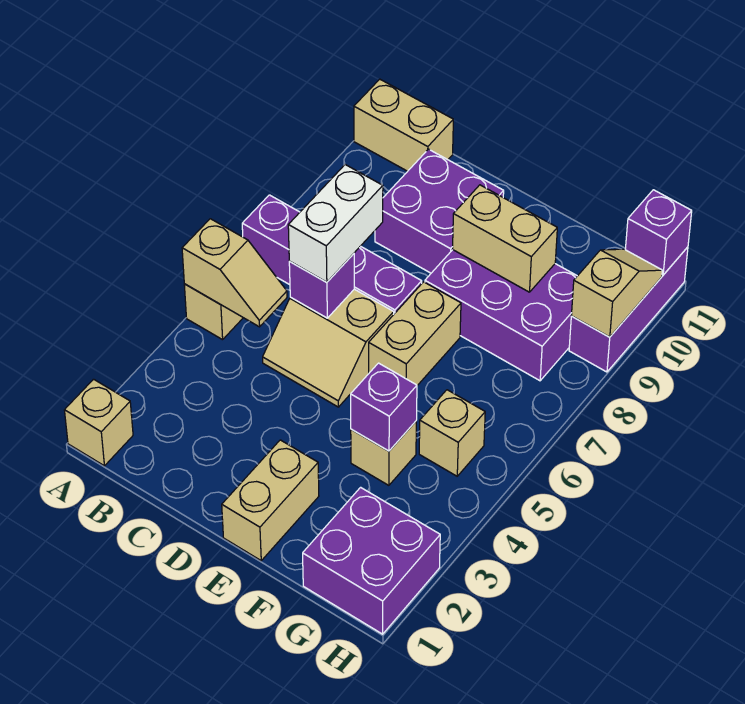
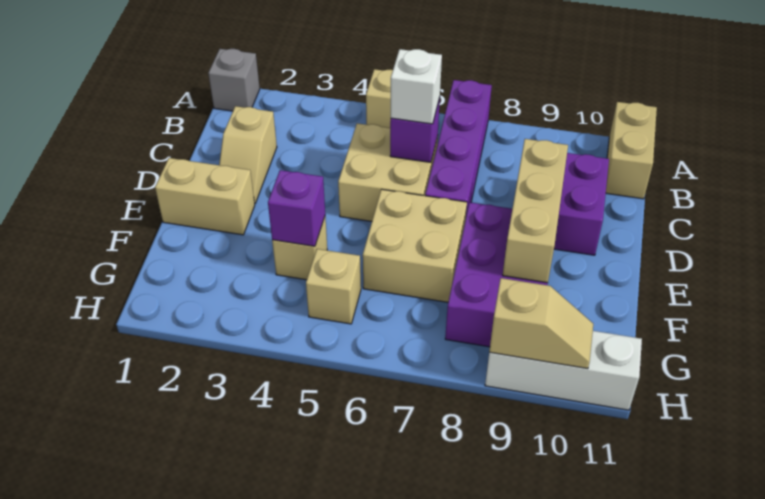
tan brick A1 level 1 -> grey brick A1 level 1
tan slope A5:B5 level 2 top A -> tan slope C2:D2 level 1 top C
tan slope C5:D6 level 1 top 6 -> tan brick C5:D6 level 1
white brick C6:C7 level 3 -> white brick C6 level 3
tan brick E6:E7 level 1 -> tan brick E6:F7 level 1
tan brick E9:F9 level 2 -> tan brick D9:F9 level 2
purple brick G1:H2 level 1 -> none
purple brick H9:H11 level 1 -> white brick H9:H11 level 1
purple brick H11 level 2 -> none

